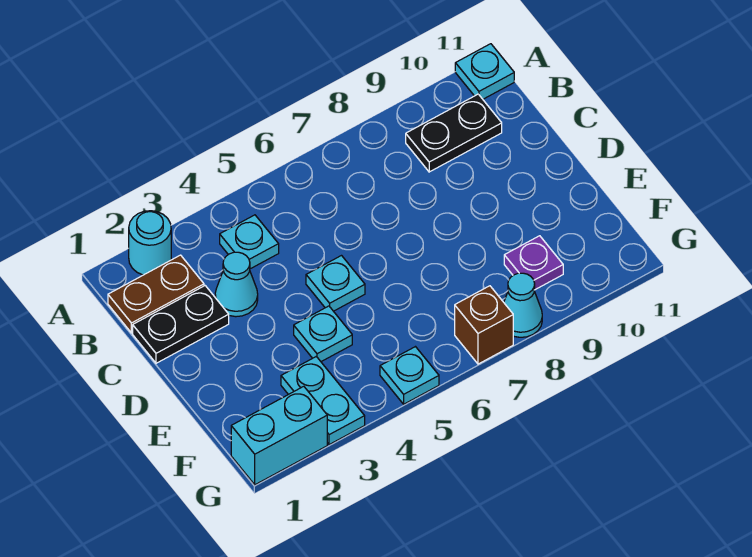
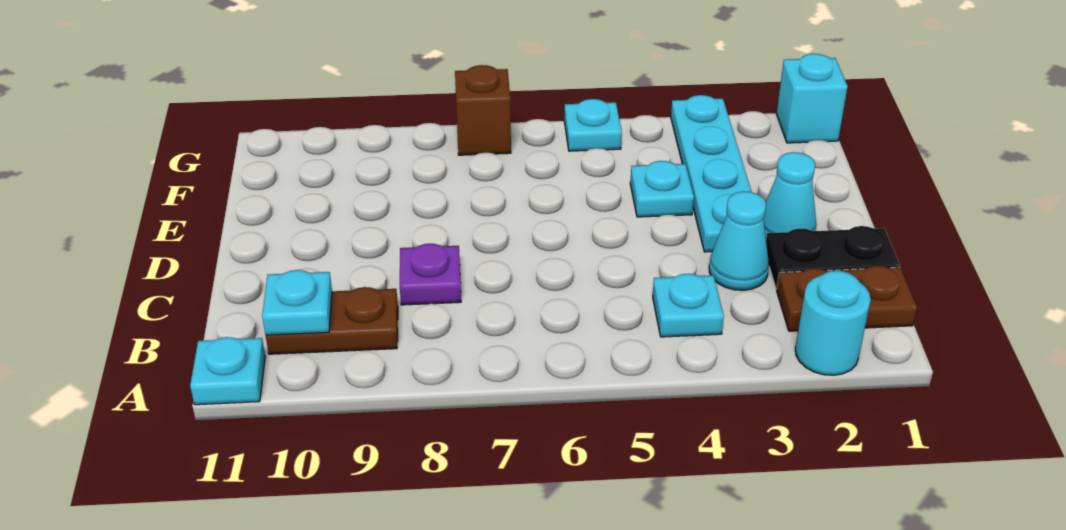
black plate B9:B10 level 1 -> brown plate B9:B10 level 1
cyan plate D5 level 1 -> cyan plate B10 level 2
cyan plate F3:G3 level 1 -> cyan plate D3:G3 level 1
purple plate F9 level 1 -> purple plate C8 level 1
cyan brick G1:G2 level 1 -> cyan brick G1 level 1
cyan cone G8 level 1 -> cyan cone D2 level 1

